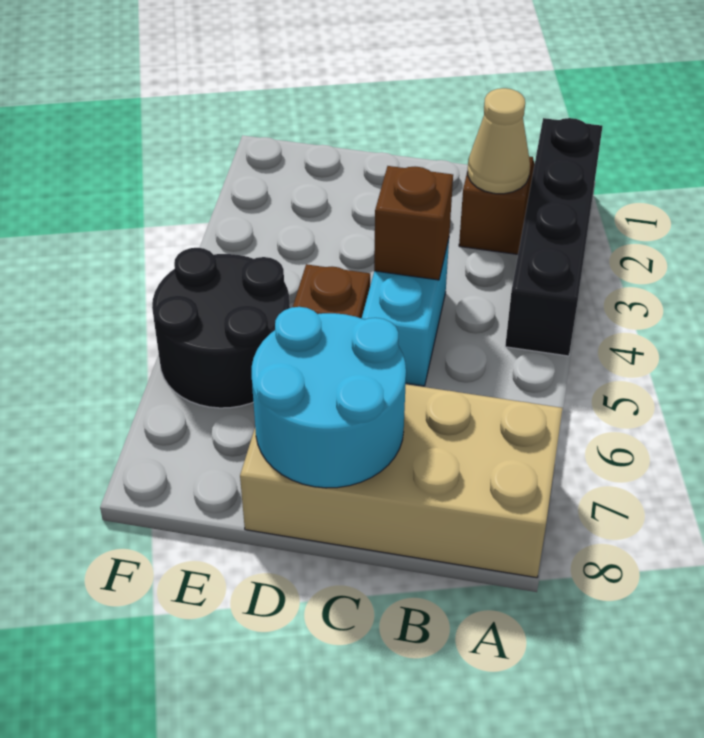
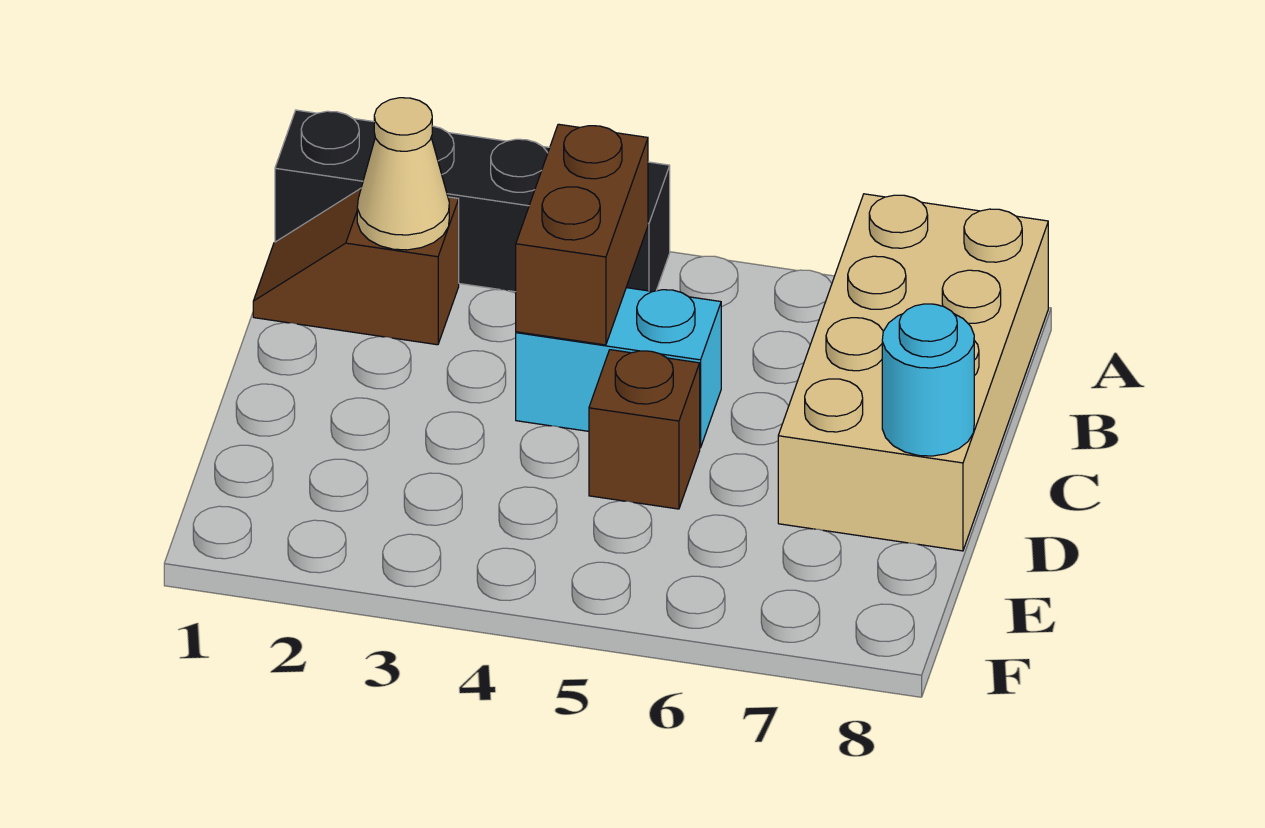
brown brick C4 level 2 -> brown brick B4:C4 level 2
cyan round brick C7:D8 level 2 -> cyan round brick D8 level 2
black round brick E5:F6 level 1 -> none

